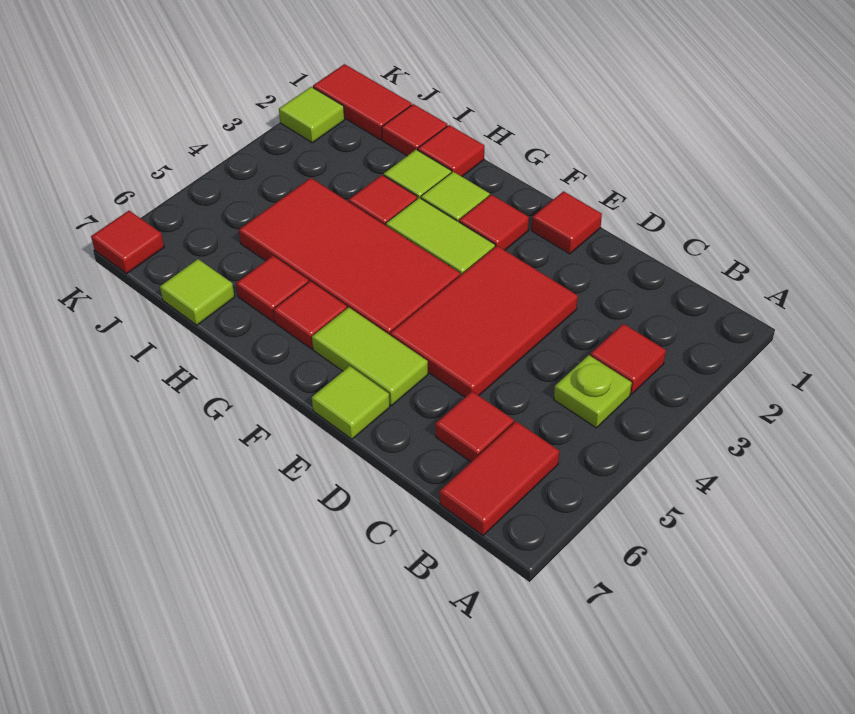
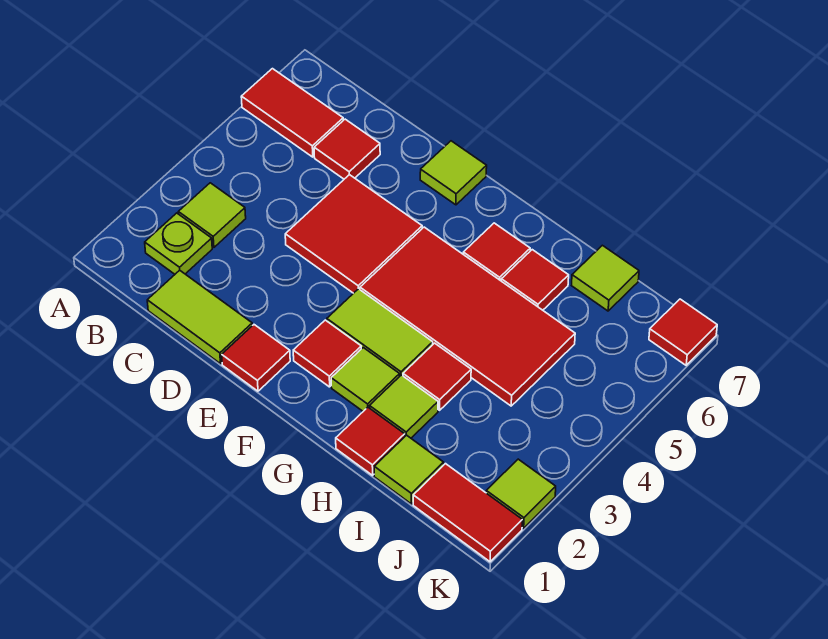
red tile B3 level 1 -> lime tile B3 level 1
lime plate B4 level 1 -> lime plate B2 level 1
red tile B6:B7 level 1 -> red tile A6:B6 level 1
red tile D3:E5 level 1 -> red tile D4:E5 level 1
lime tile E6:F6 level 1 -> lime tile C1:D1 level 1
red tile I1 level 1 -> lime tile I1 level 1

